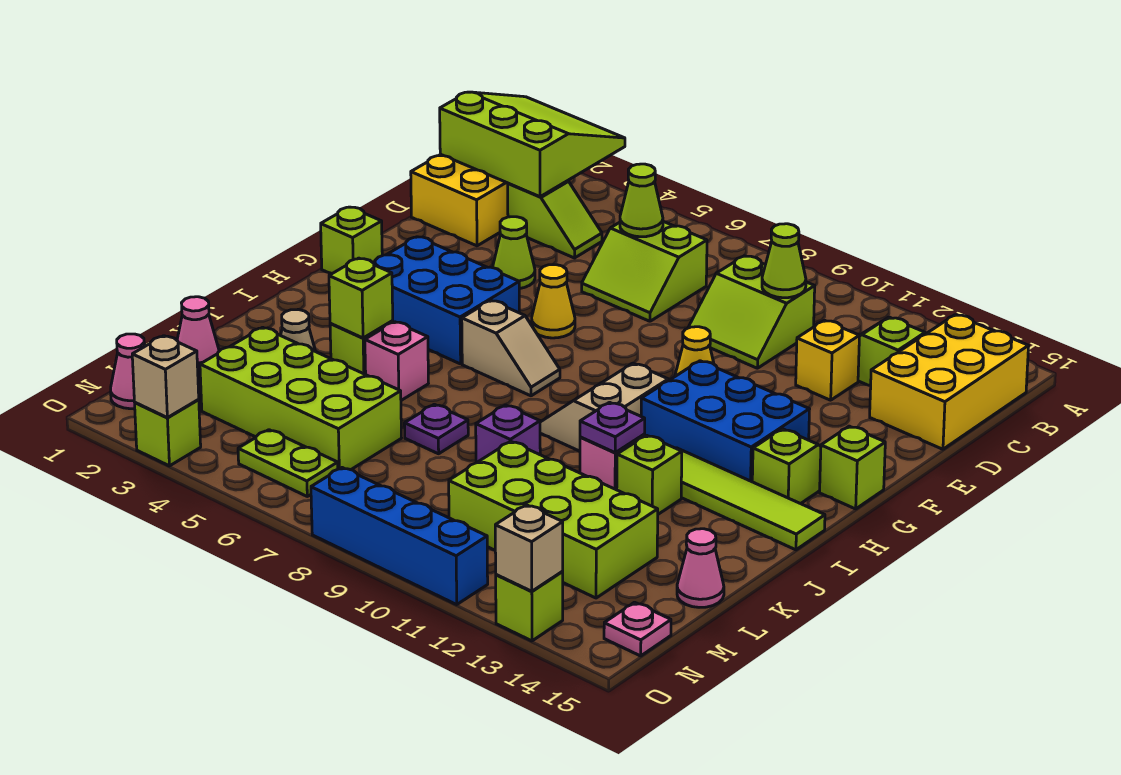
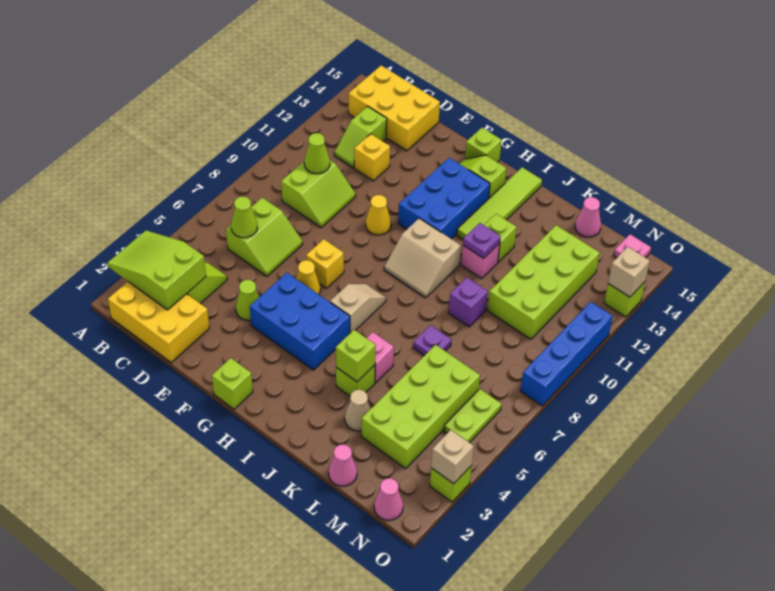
lime slope A1:C3 level 2 top C -> lime slope A2:C3 level 2 top C
none -> yellow brick F7 level 1
blue brick G3:H5 level 1 -> blue brick F4:H5 level 1

